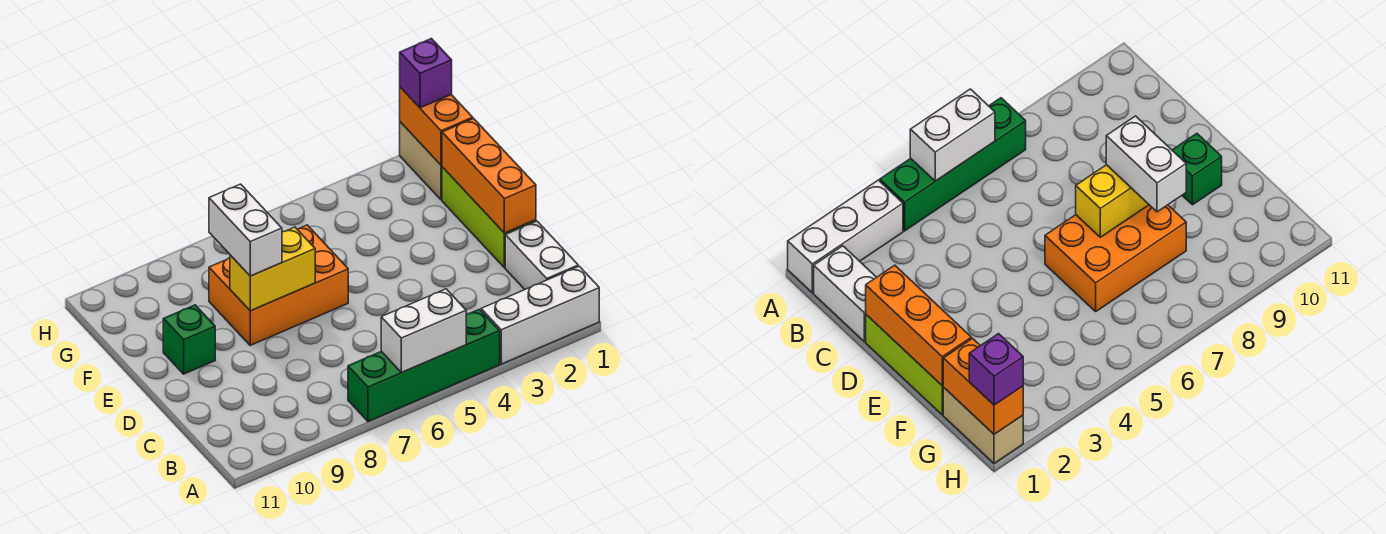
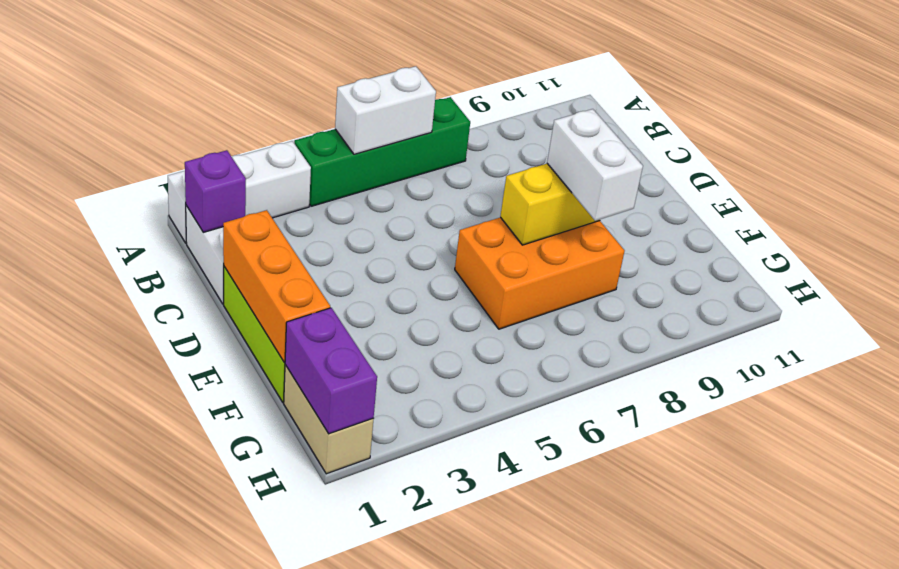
green brick E10 level 1 -> none
orange brick G1:H1 level 2 -> purple brick G1:H1 level 2
purple brick H1 level 3 -> purple brick B1 level 2

